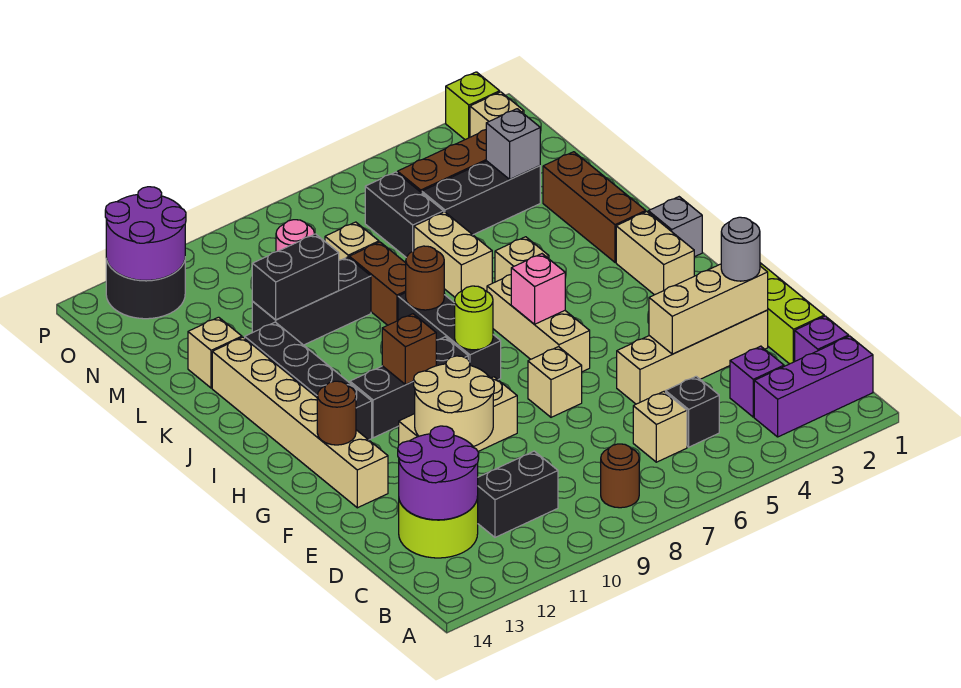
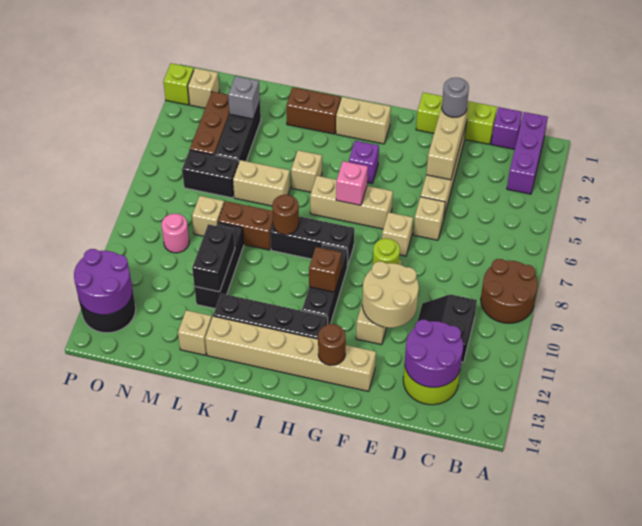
brown round brick B8 level 1 -> brown round brick A8:B9 level 1
purple brick C3 level 1 -> purple brick H4 level 1
black brick C5 level 1 -> none
tan brick C6 level 1 -> tan brick E6 level 1
lime round brick H8 level 2 -> lime round brick F9 level 2
grey brick I1 level 1 -> none
brown brick J2:L2 level 1 -> brown brick J2:K2 level 1

